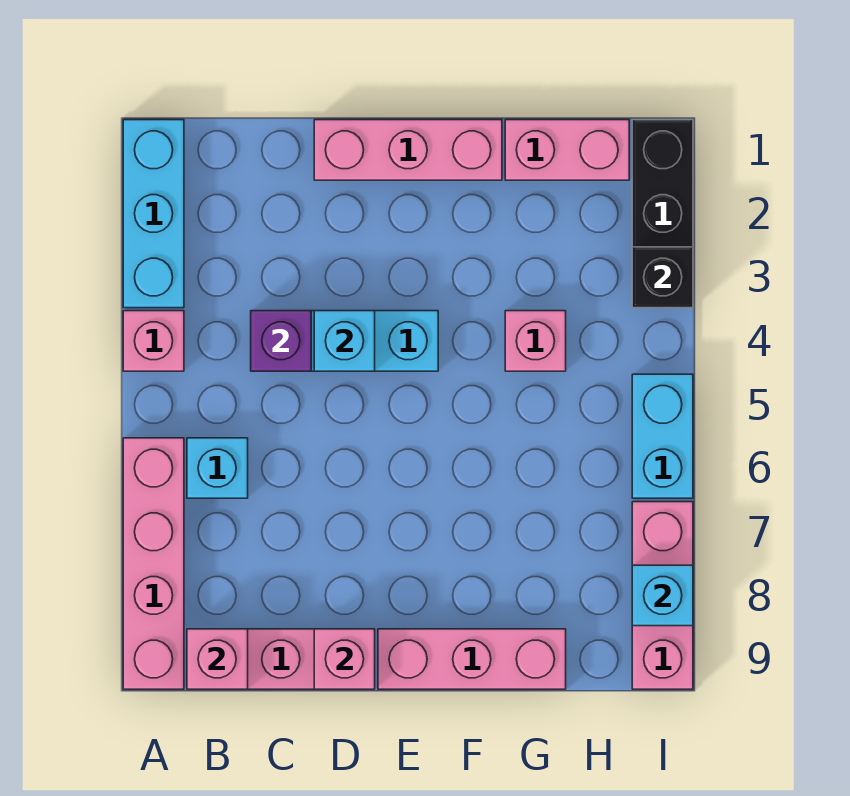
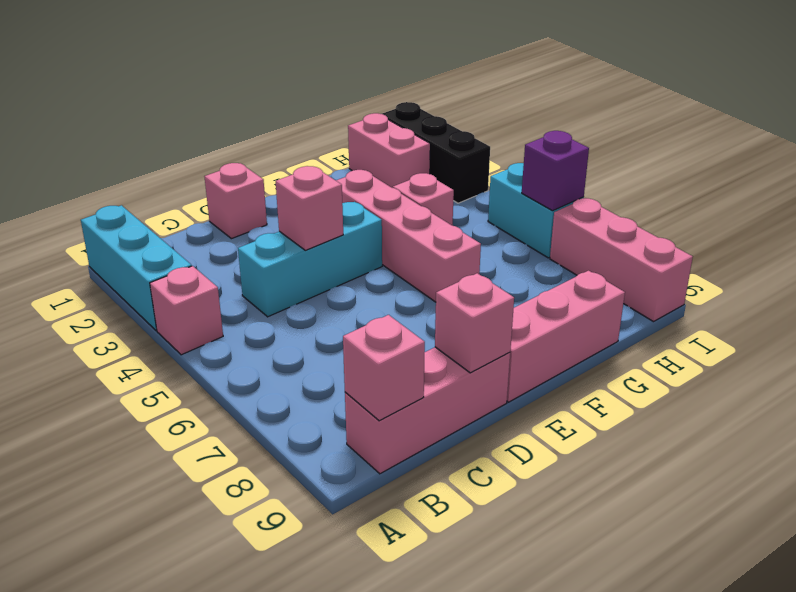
pink brick A6:A9 level 1 -> pink brick F3:F6 level 1
cyan brick B6 level 1 -> none
purple brick C4 level 2 -> purple brick I6 level 2
pink brick D1:F1 level 1 -> pink brick D1 level 1
cyan brick D4 level 2 -> pink brick D4 level 2
pink brick G1:H1 level 1 -> pink brick H1:H2 level 1
black brick I3 level 2 -> none
cyan brick I8 level 2 -> none

